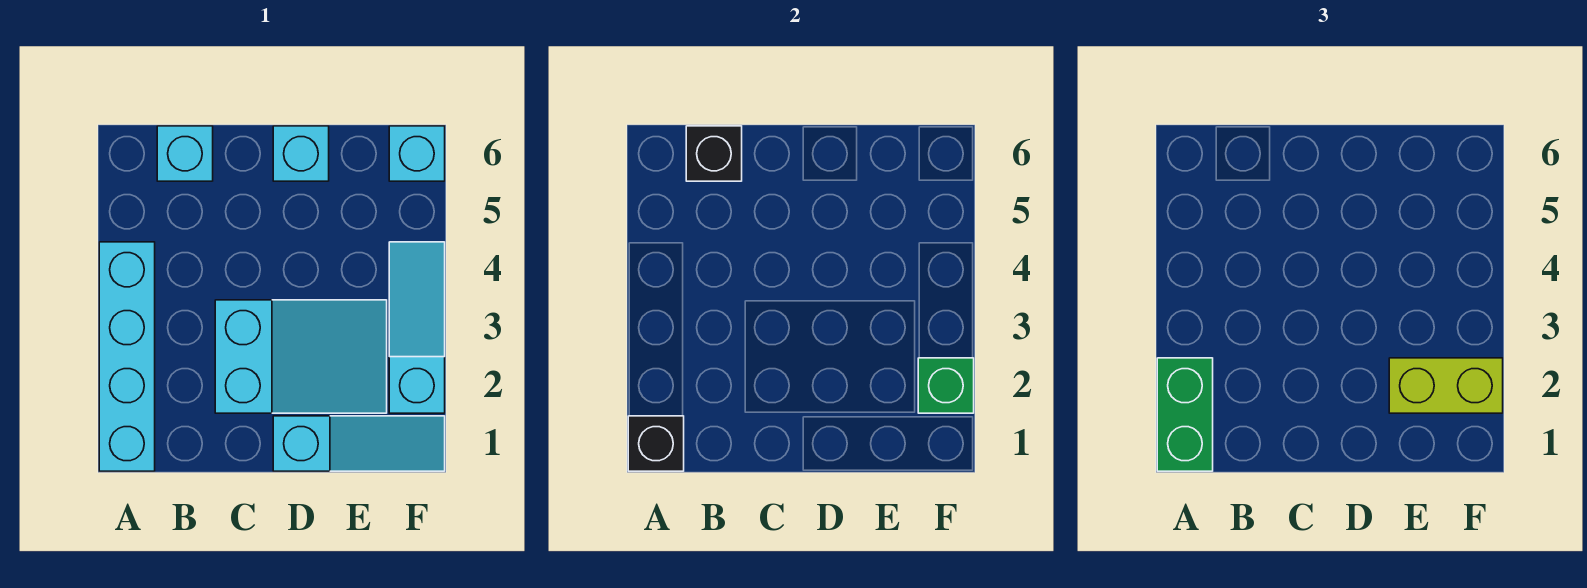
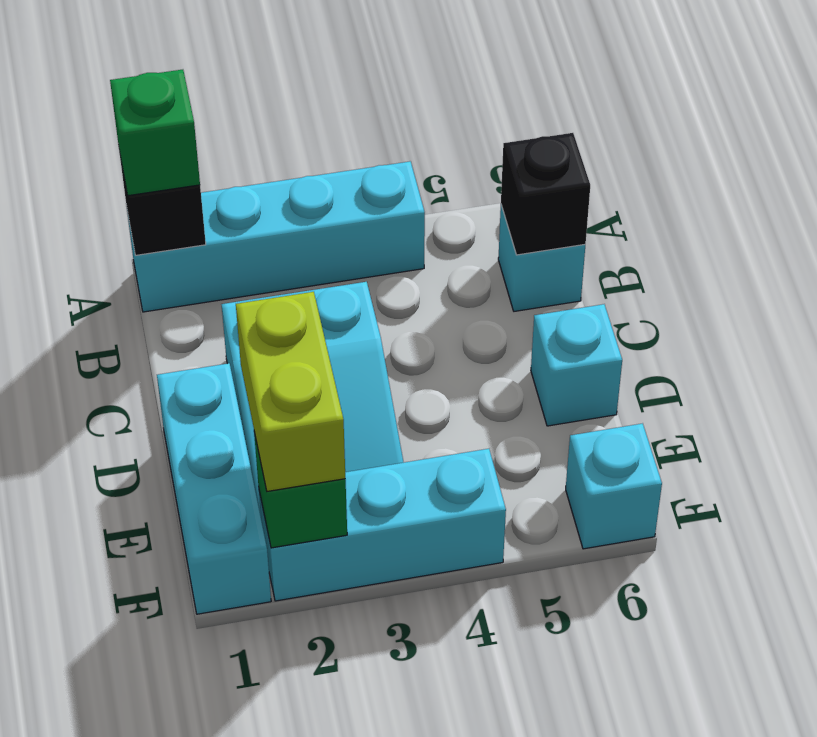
green brick A1:A2 level 3 -> green brick A1 level 3
cyan slope D1:F1 level 1 top D -> cyan brick D1:F1 level 1
cyan slope F2:F4 level 1 top 2 -> cyan brick F2:F4 level 1

